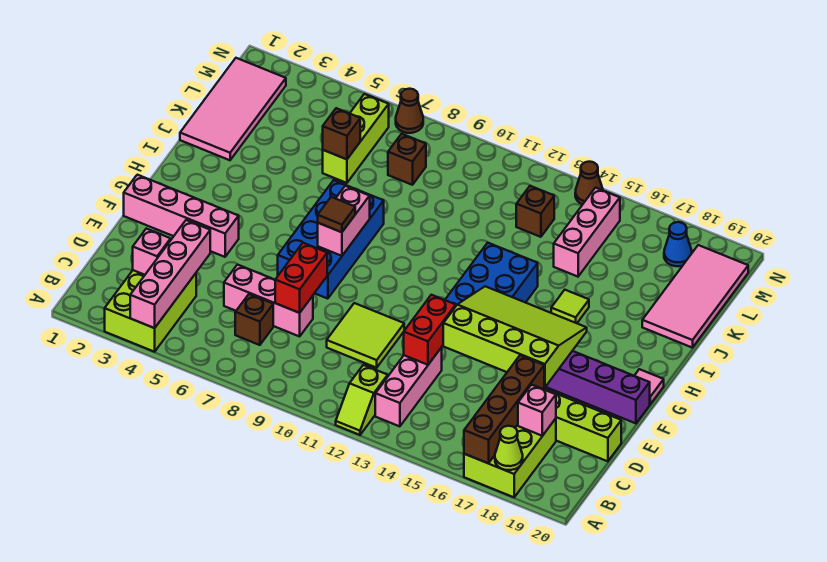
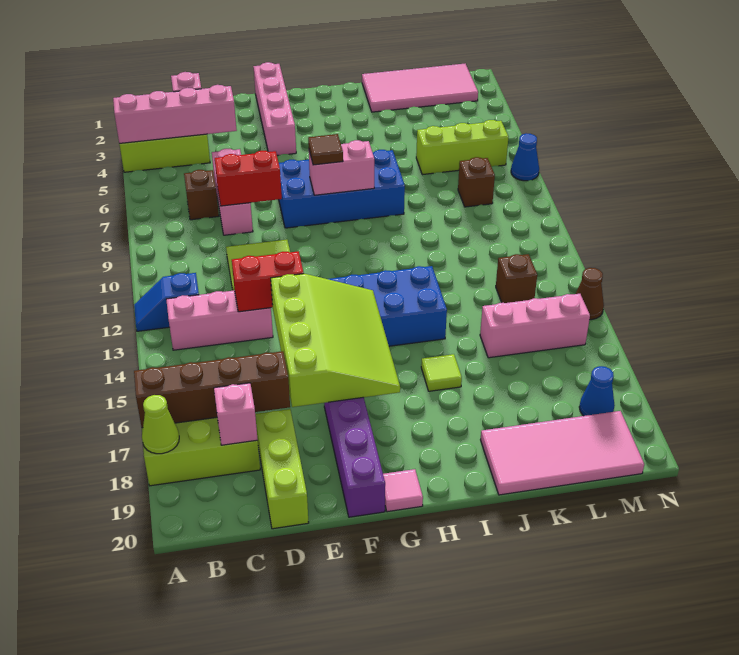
lime slope A12:B12 level 1 top B -> blue slope A12:B12 level 1 top B
brown brick K6 level 2 -> none
brown cone N7 level 1 -> blue cone N7 level 1

